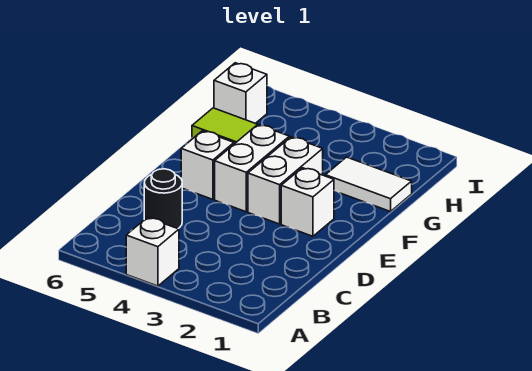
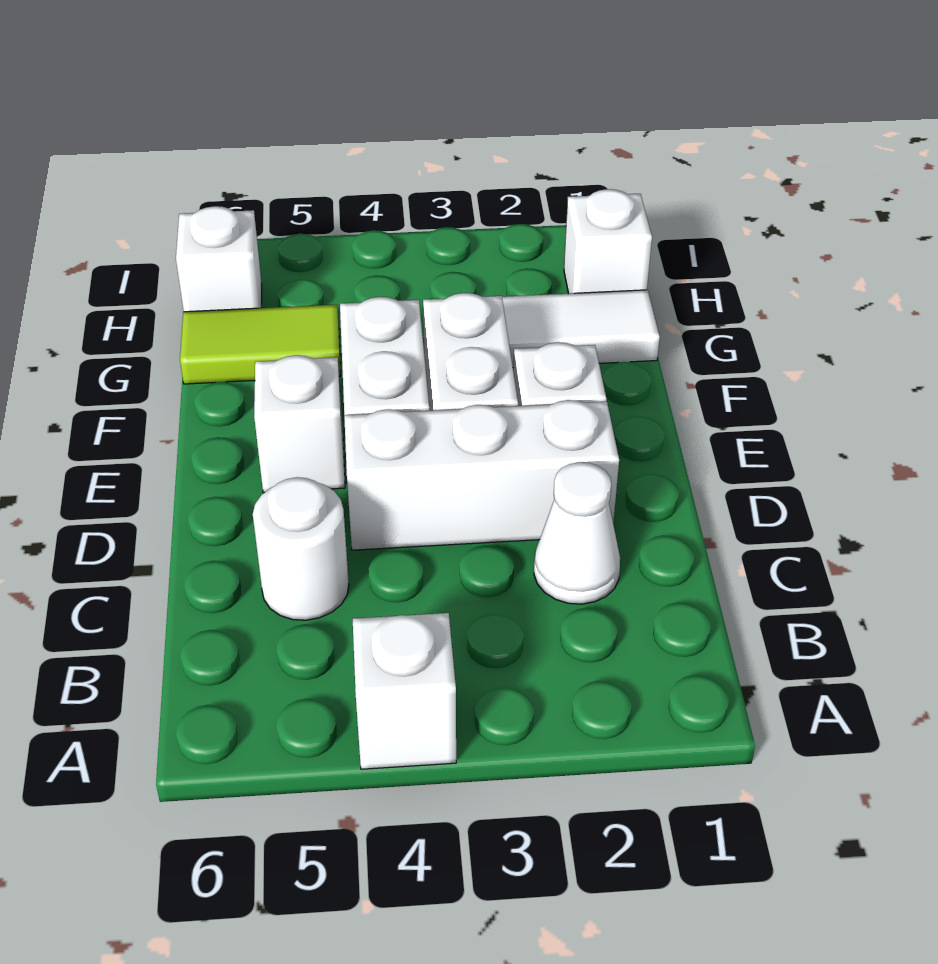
none -> white cone C2 level 1
black round brick C5 level 1 -> white round brick C5 level 1
none -> white brick D2:D4 level 1
none -> white brick H1 level 1

